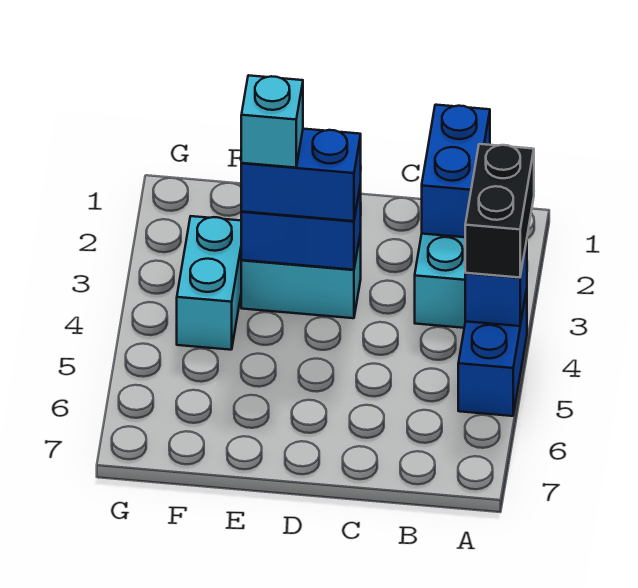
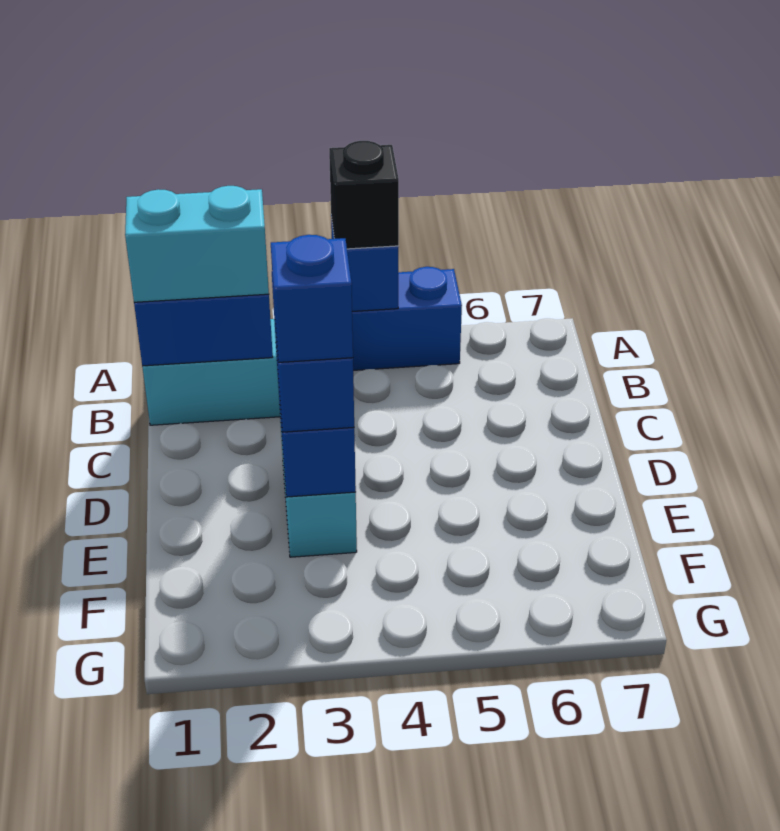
black brick A3:A4 level 3 -> black brick A4 level 3
cyan brick E3 level 4 -> blue brick E3 level 4
cyan brick F3:F4 level 1 -> cyan brick B1:B2 level 3

